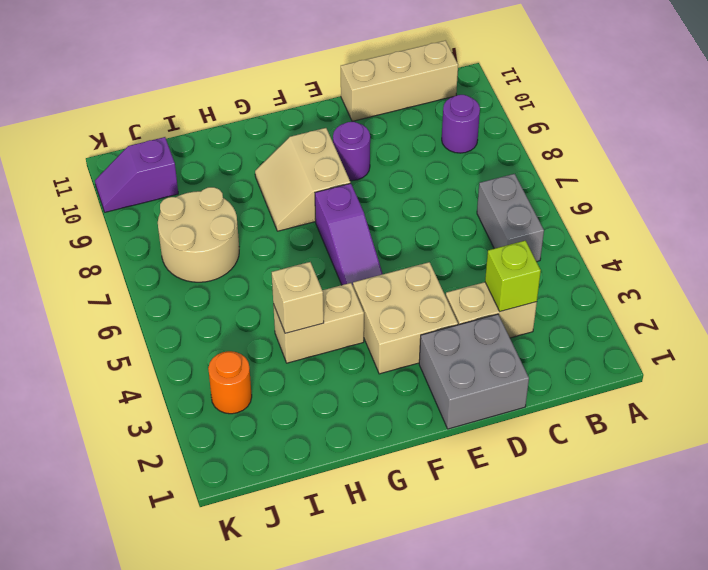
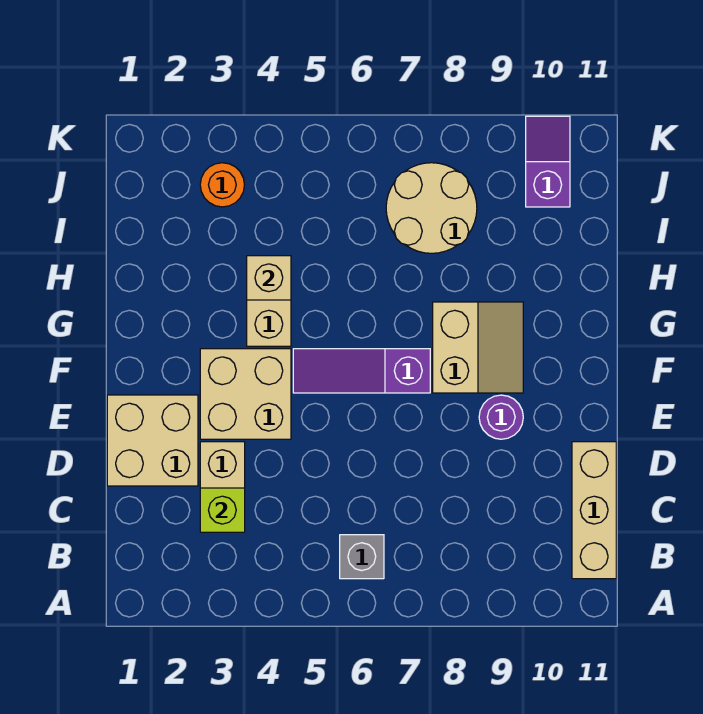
grey brick B5:B6 level 1 -> grey brick B6 level 1
purple round brick B9 level 1 -> none
grey brick D1:E2 level 1 -> tan brick D1:E2 level 1
tan slope F8:G9 level 1 top F -> tan slope F8:G9 level 1 top 8

